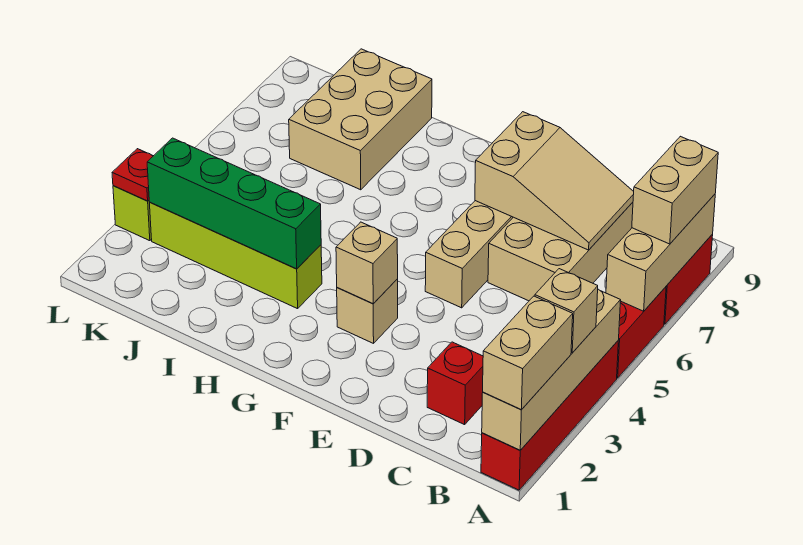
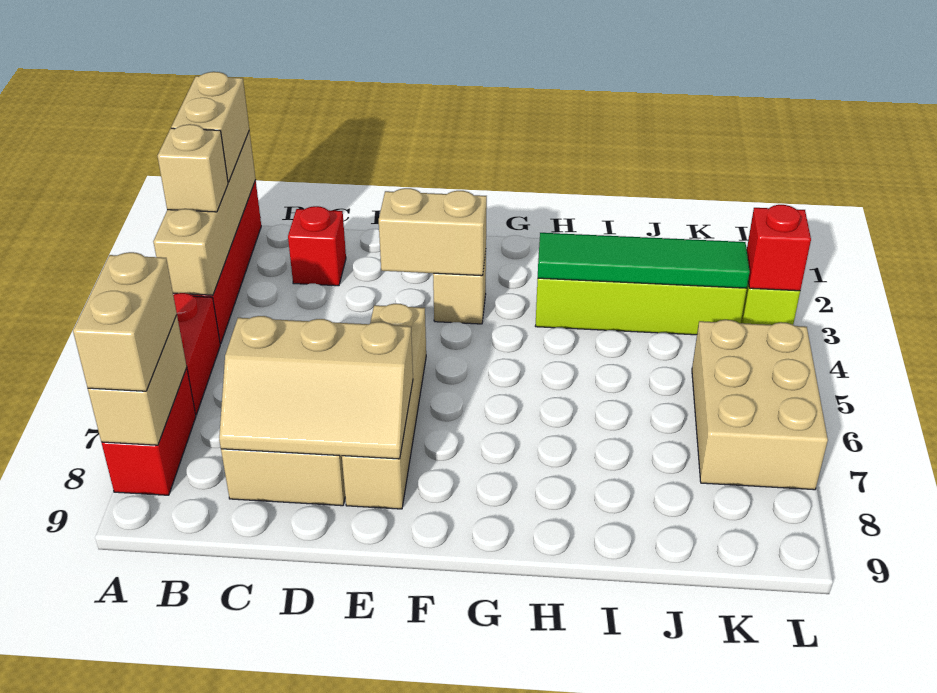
tan brick A6:A8 level 2 -> tan brick A7:A8 level 2
tan slope C7:E8 level 2 top E -> tan slope C7:E8 level 2 top 7
tan brick F3 level 2 -> tan brick E3:F3 level 2
green brick H3:K3 level 2 -> green tile H3:K3 level 2
tan brick I7:J9 level 1 -> tan brick K5:L7 level 1
red plate L3 level 2 -> red brick L3 level 2

